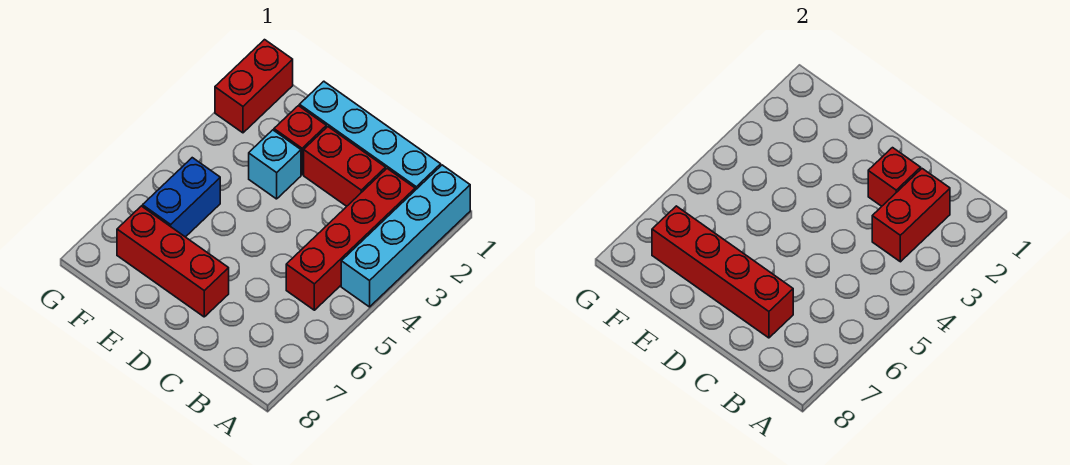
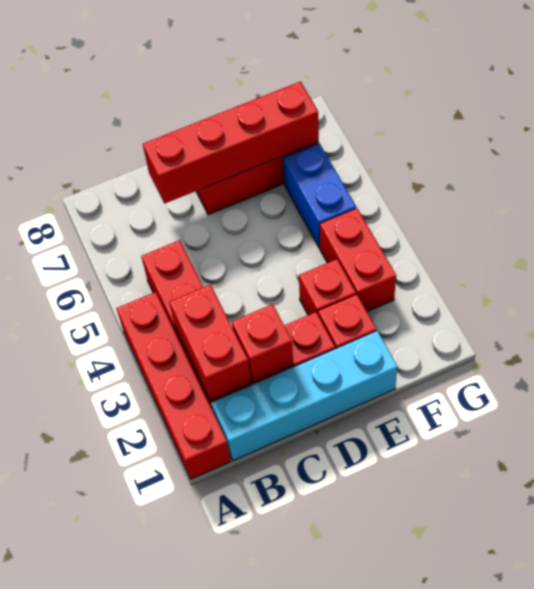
cyan brick A1:A4 level 1 -> red brick A1:A4 level 1
cyan brick E3 level 1 -> red brick E3 level 1
red brick G1:G2 level 1 -> red brick F3:F4 level 1

